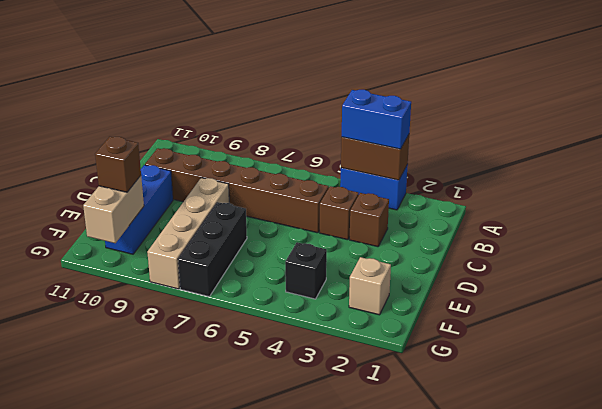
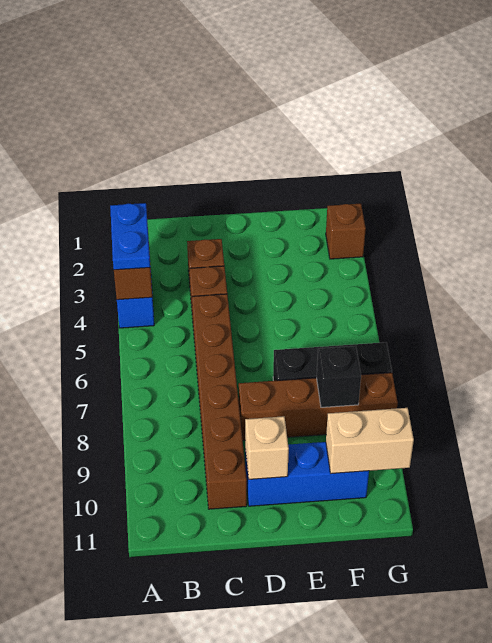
blue brick A3:A4 level 3 -> blue plate A3:A4 level 3
tan brick D8:G8 level 1 -> brown brick D8:G8 level 1
tan brick F2 level 1 -> tan brick D10 level 2
black brick F4 level 1 -> black brick F8 level 2
brown brick F10 level 3 -> brown brick G2 level 1

